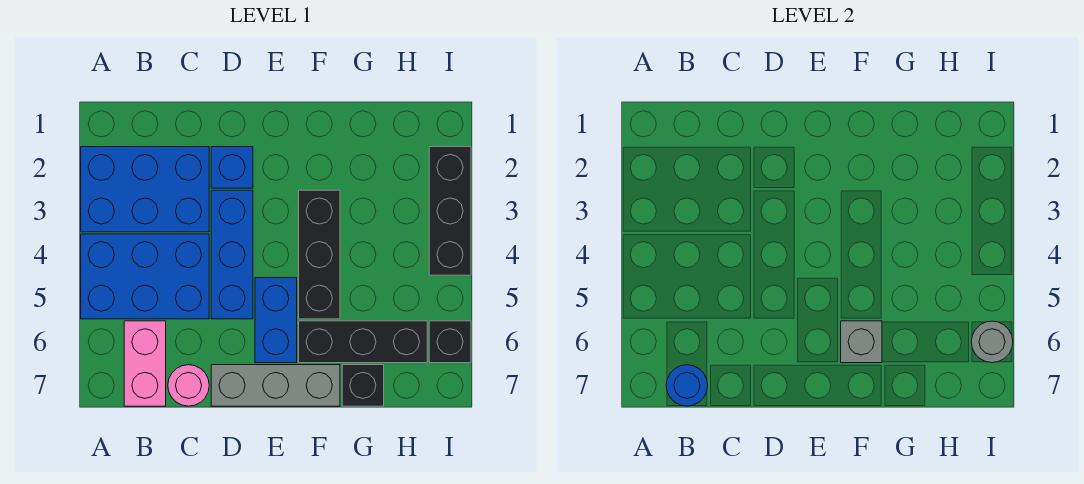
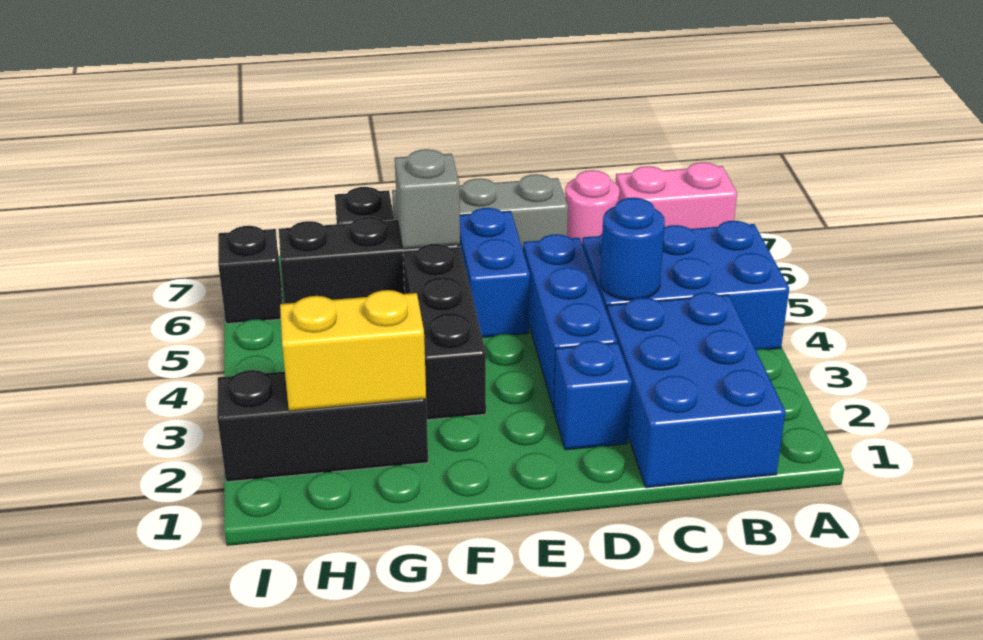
blue brick A2:C3 level 1 -> blue brick B1:C3 level 1
pink brick B6:B7 level 1 -> pink brick A7:B7 level 1
blue round brick B7 level 2 -> blue round brick C4 level 2
none -> yellow brick G2:H2 level 2
black brick I2:I4 level 1 -> black brick G2:I2 level 1
grey round brick I6 level 2 -> none

